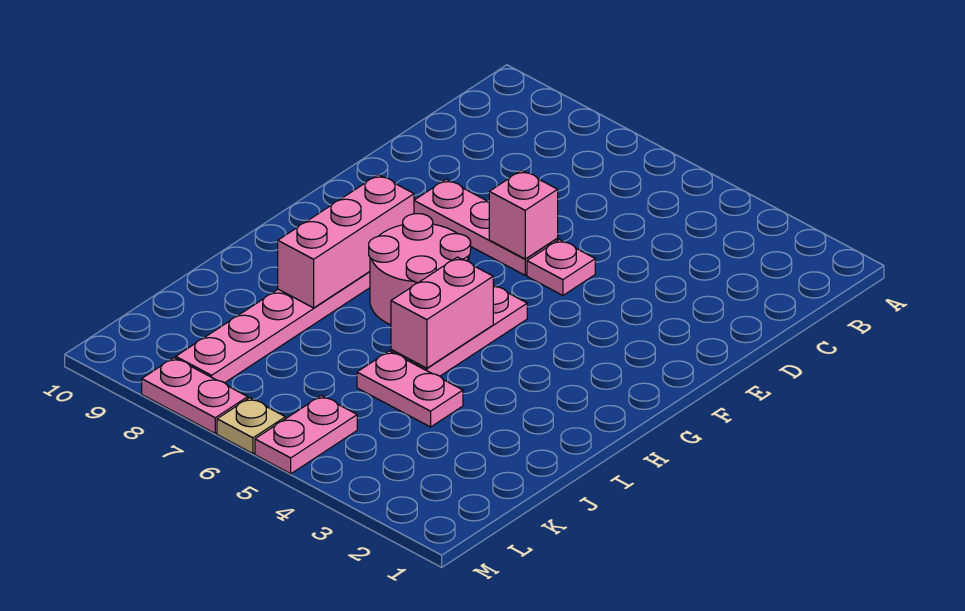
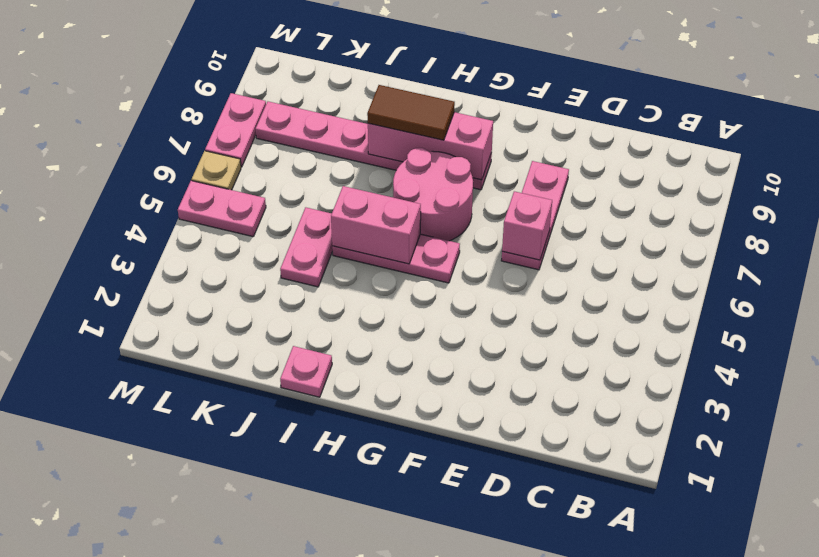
pink plate E5 level 1 -> pink plate I1 level 1
none -> brown tile H8:I8 level 3

